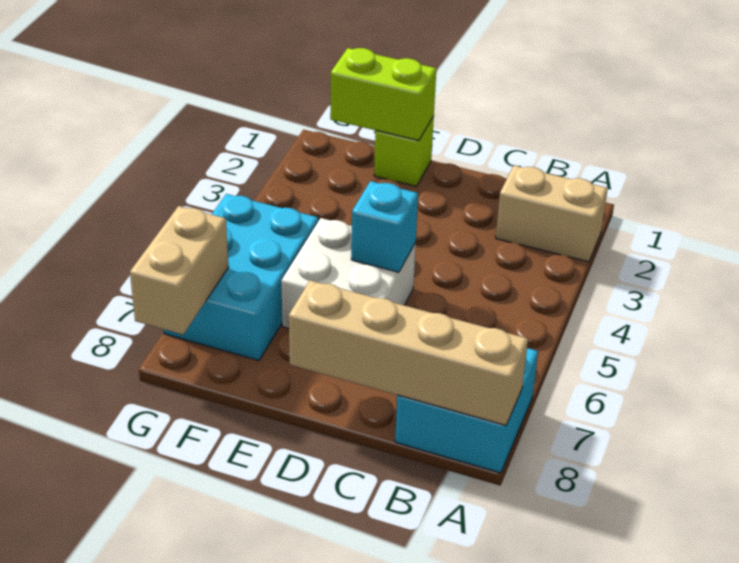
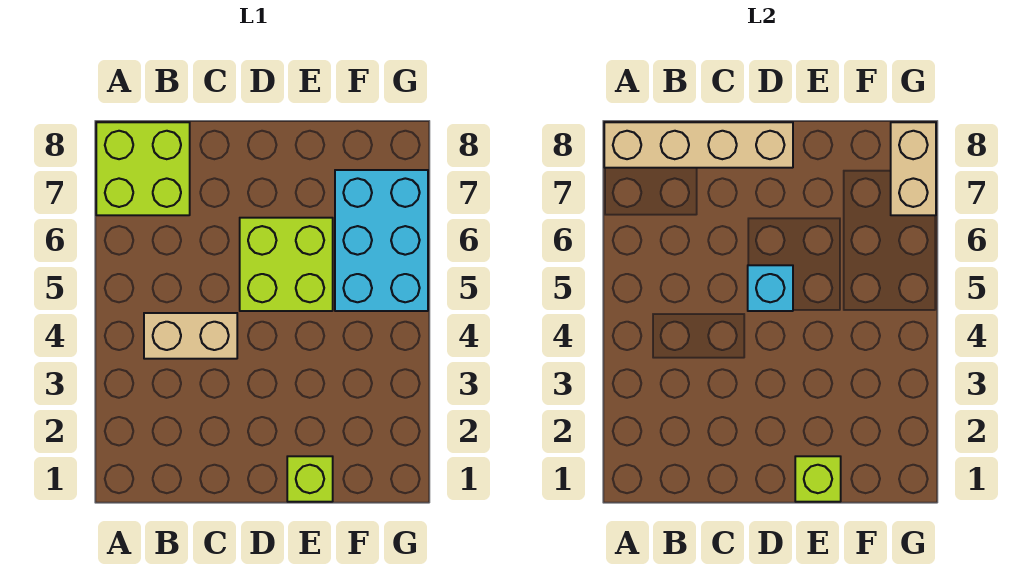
tan brick A2:B2 level 1 -> tan brick B4:C4 level 1
cyan brick A7:B8 level 1 -> lime brick A7:B8 level 1
white brick D5:E6 level 1 -> lime brick D5:E6 level 1
lime brick E1:F1 level 2 -> lime brick E1 level 2

